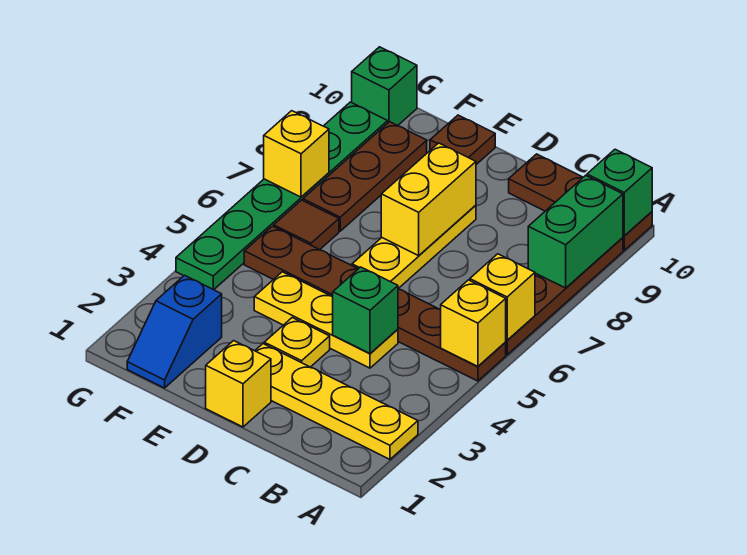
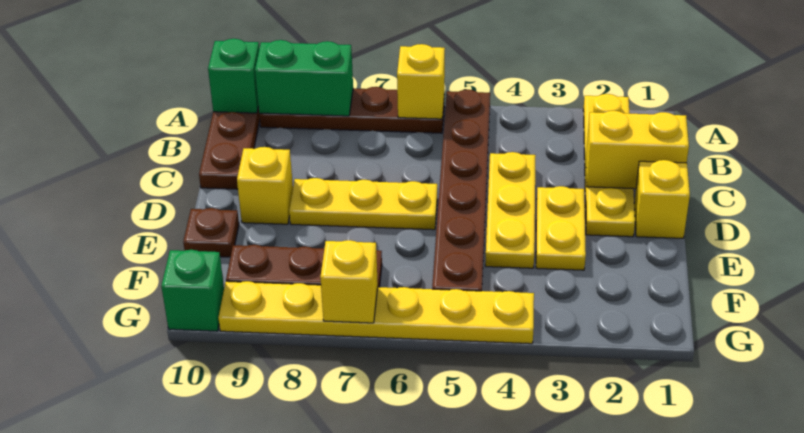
yellow brick A5 level 2 -> yellow brick D9 level 1
green brick C4 level 2 -> none
yellow plate D3 level 1 -> yellow plate D3:E3 level 1
yellow brick D7:D8 level 2 -> yellow brick C1:C2 level 2
blue slope F1:F2 level 1 top 2 -> none
brown tile F6 level 1 -> none
green plate G4:G9 level 1 -> yellow plate G4:G9 level 1

